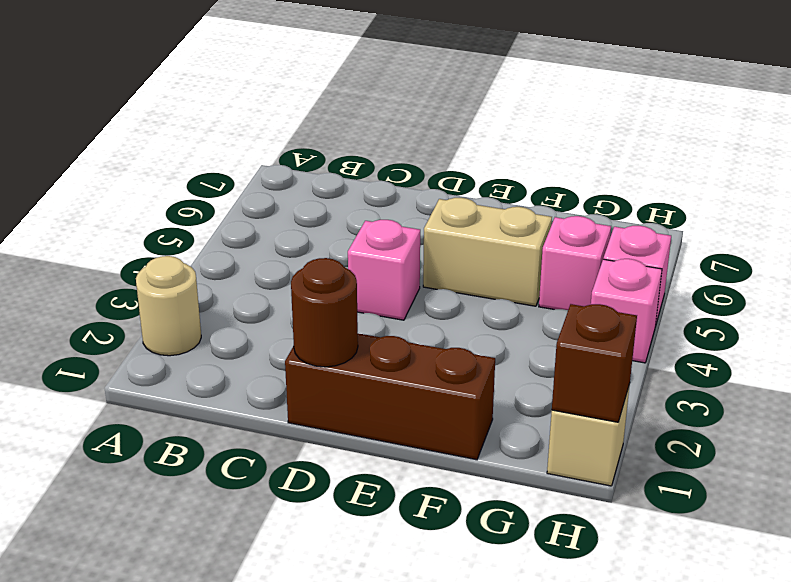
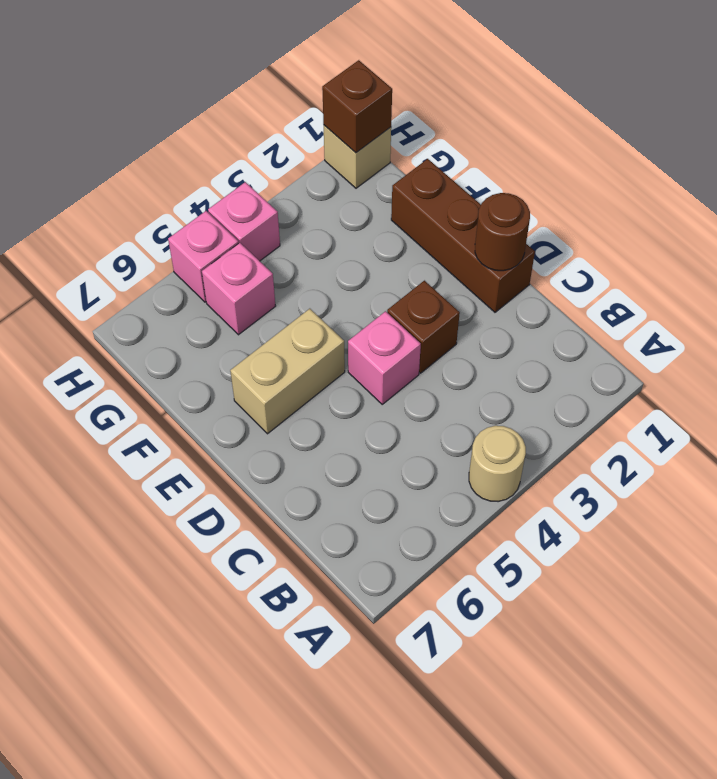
tan round brick A2 level 1 -> tan round brick A4 level 1
none -> brown brick D3 level 1
tan brick E5:F5 level 1 -> tan brick E5:E6 level 1

